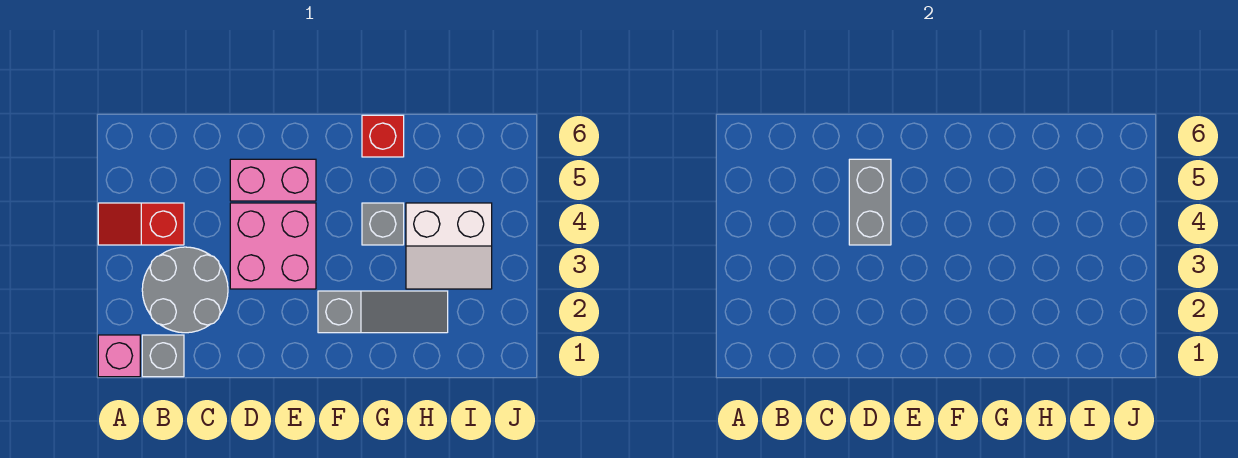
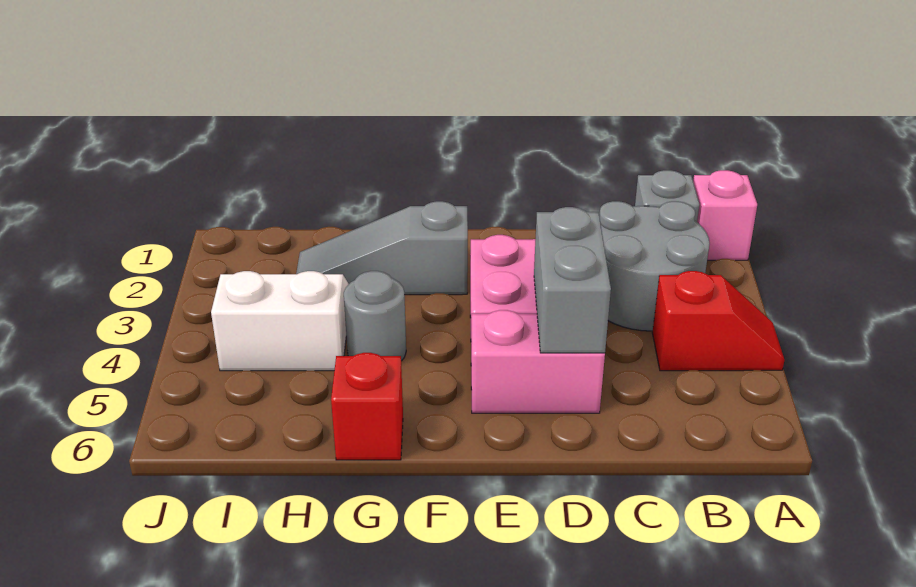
grey brick G4 level 1 -> grey round brick G4 level 1

